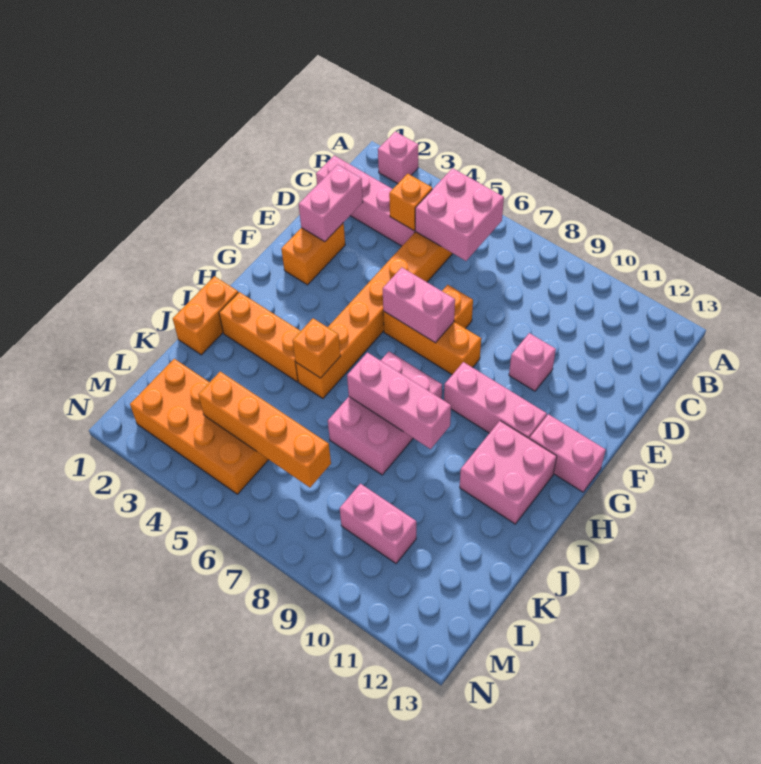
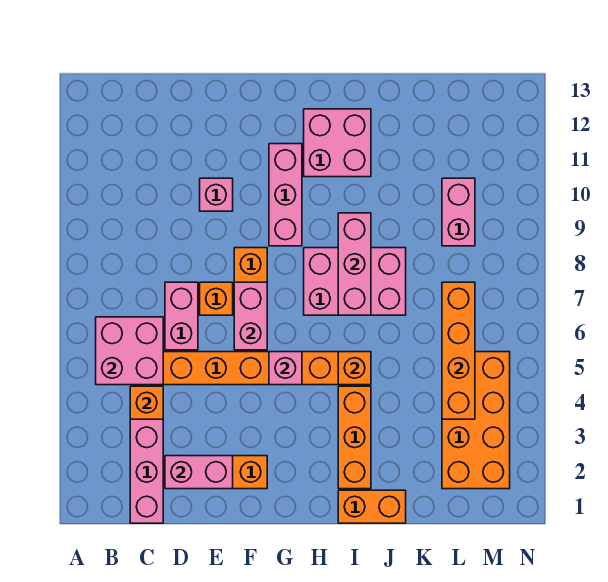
pink brick A2 level 1 -> pink brick G5 level 2
pink brick G12:G13 level 1 -> pink brick D6:D7 level 1

